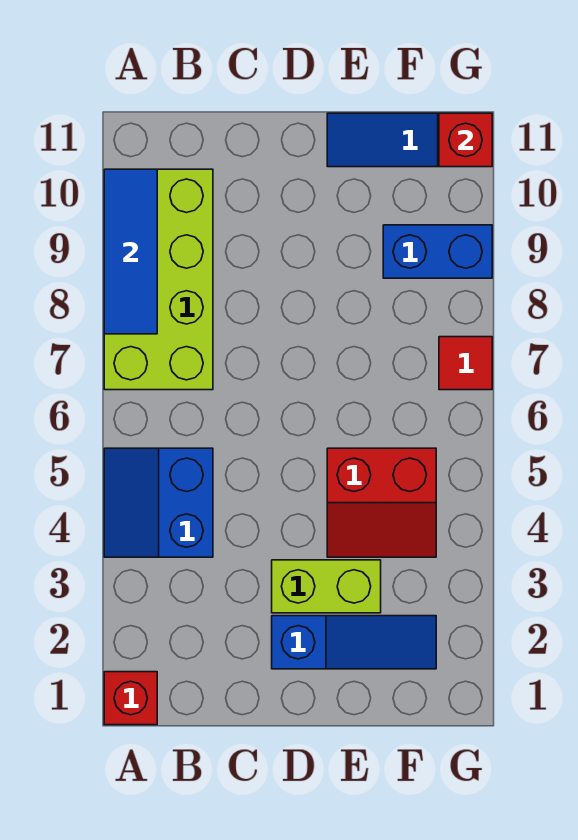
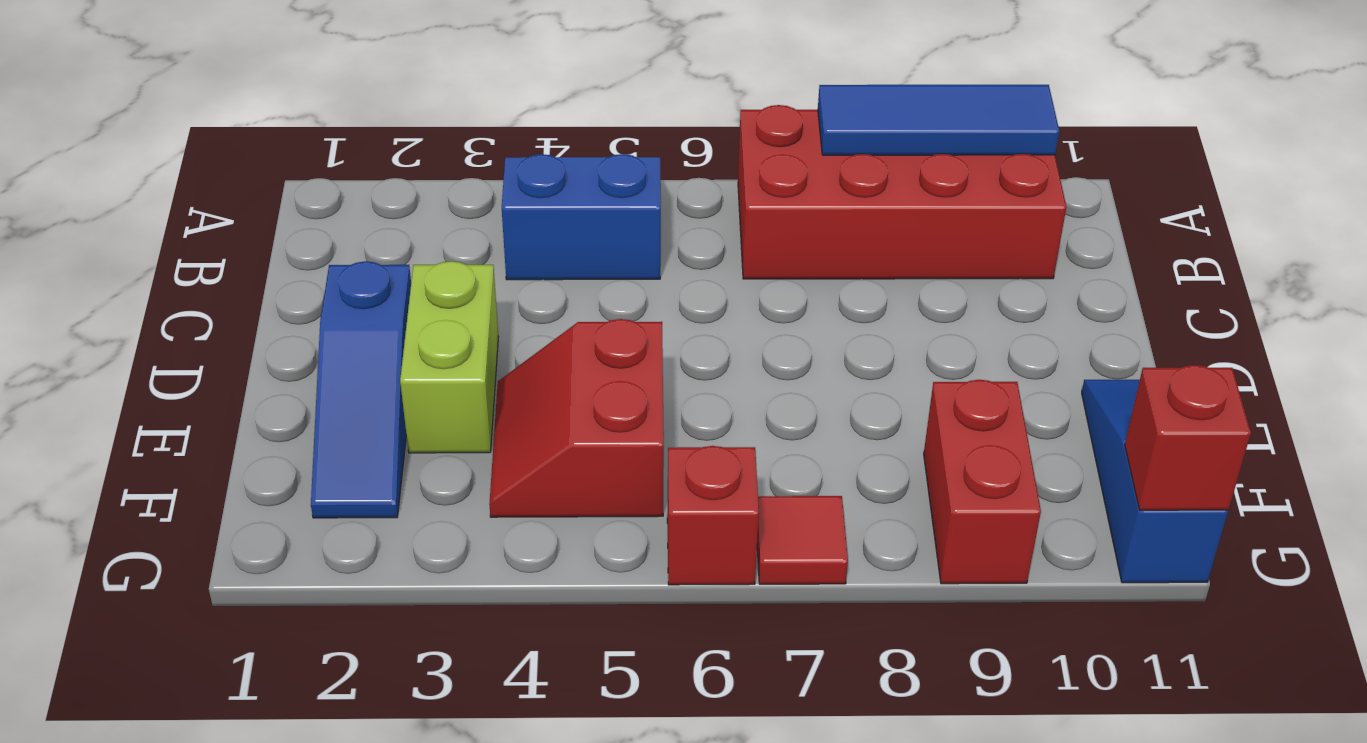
red brick A1 level 1 -> red brick G6 level 1
lime brick A7:B10 level 1 -> red brick A7:B10 level 1
blue brick F9:G9 level 1 -> red brick F9:G9 level 1

